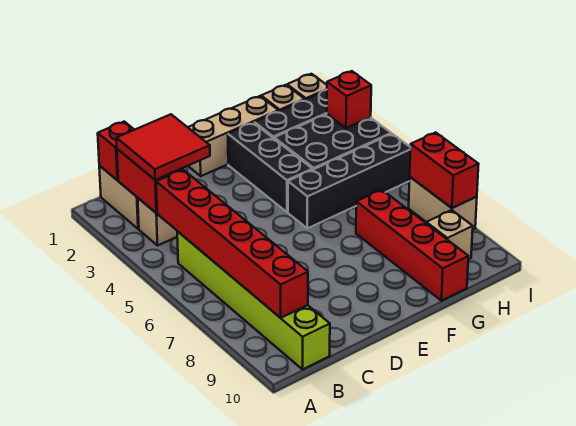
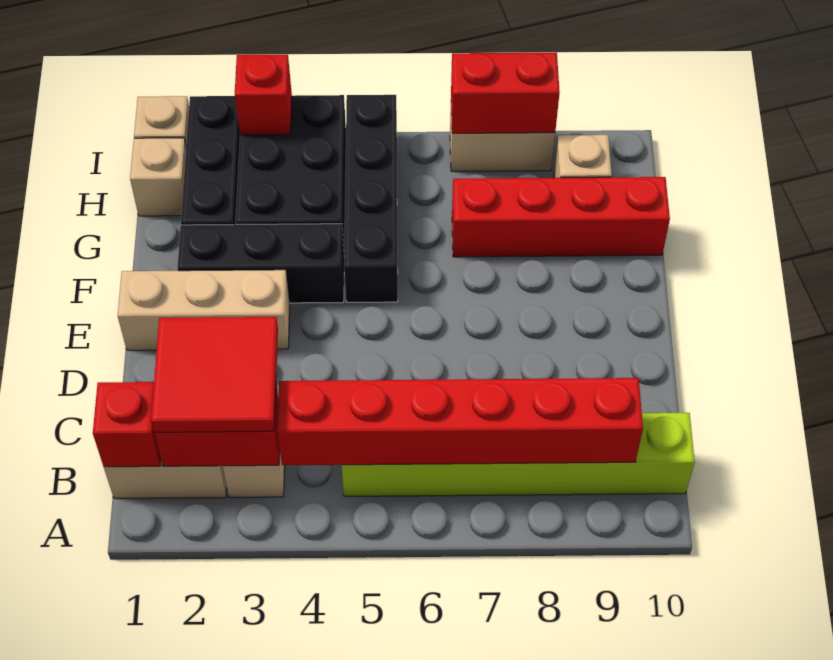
tan brick E1:G1 level 1 -> tan brick E1:E3 level 1

